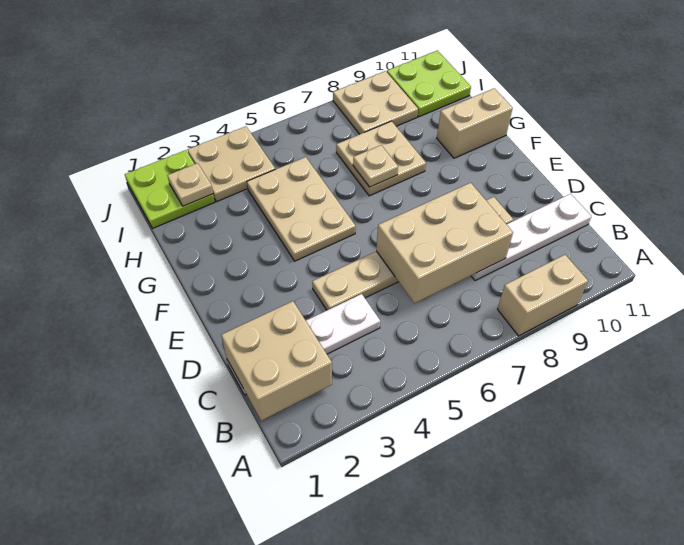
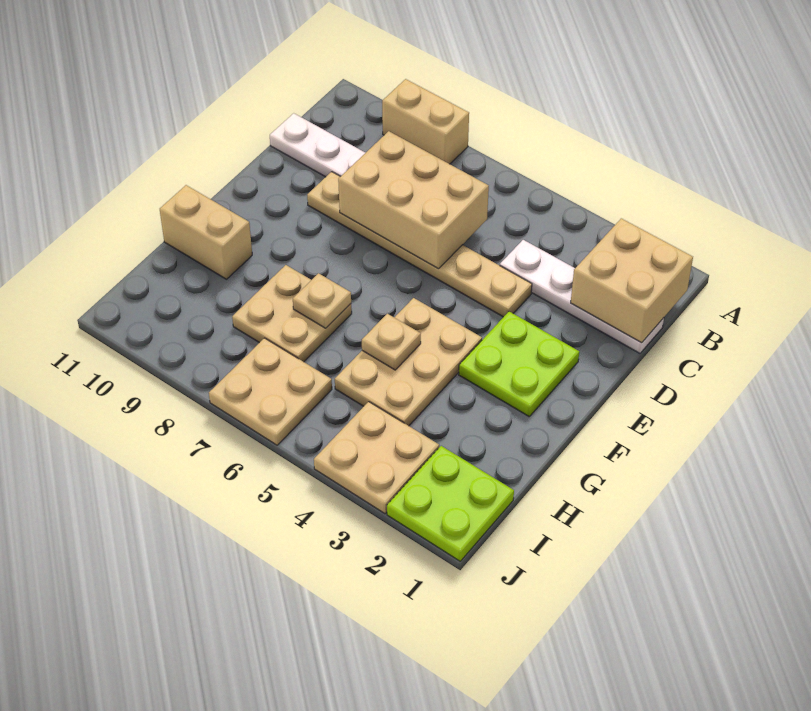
tan plate I2 level 2 -> tan plate G5 level 2
tan plate I8:J9 level 1 -> tan plate I6:J7 level 1
lime plate I10:J11 level 1 -> lime plate E2:F3 level 1

